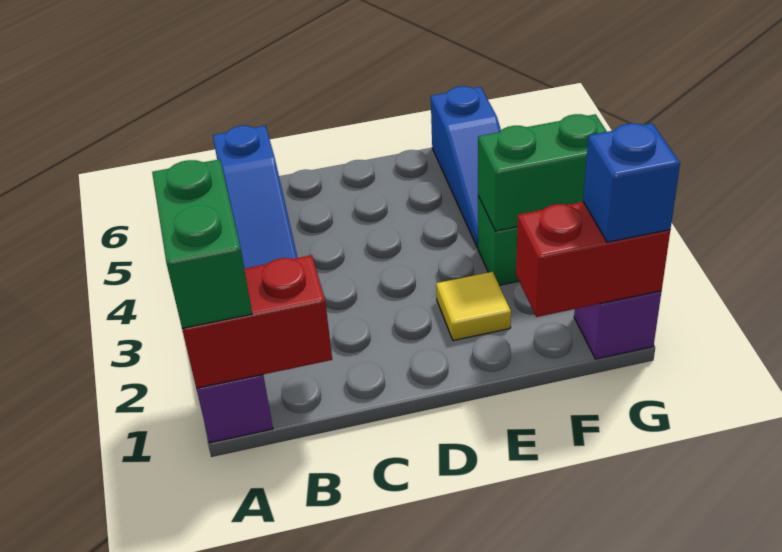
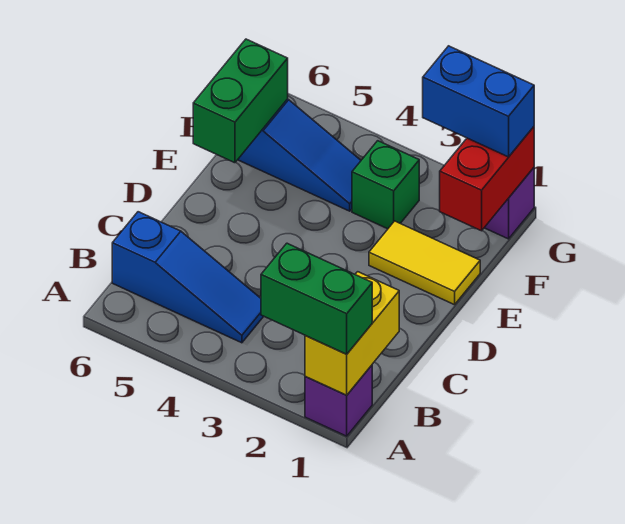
red brick A1:B1 level 2 -> yellow brick A1:B1 level 2
yellow tile E2 level 1 -> yellow tile E1:E2 level 1
green brick F3:G3 level 2 -> green brick E6:F6 level 2
blue brick G1 level 3 -> blue brick G1:G2 level 3

